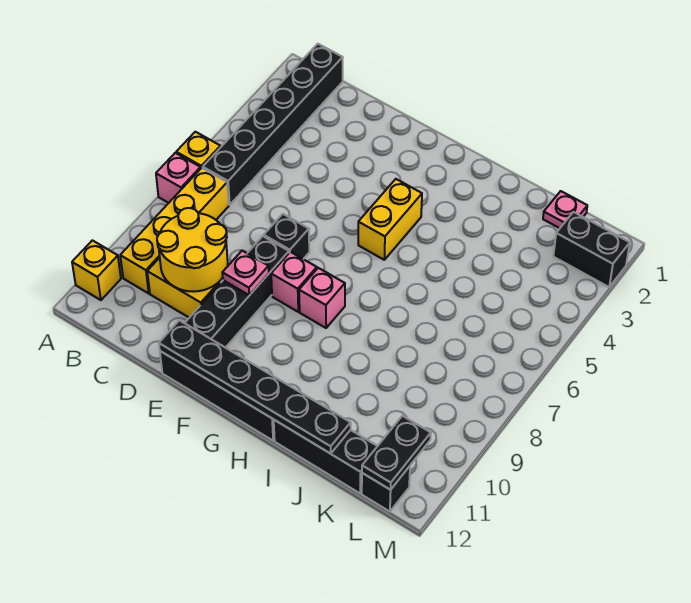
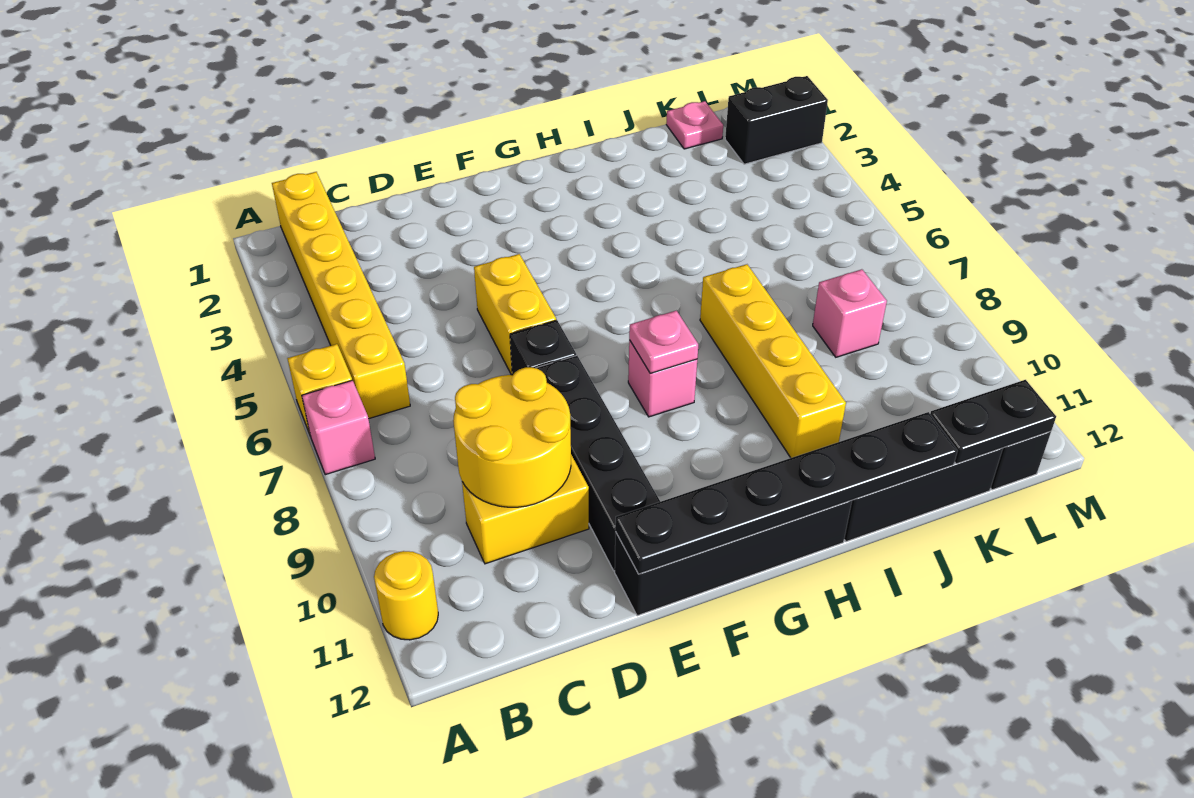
yellow brick A11 level 1 -> yellow round brick A11 level 1
black brick B1:B6 level 1 -> yellow brick B1:B6 level 1
yellow brick B7:B10 level 1 -> yellow brick I7:I10 level 1
pink plate E9 level 2 -> pink plate G8 level 2
pink brick F8 level 1 -> pink brick K8 level 1
yellow brick G4:G5 level 1 -> yellow brick E5:E6 level 1
black plate L11:L12 level 2 -> black plate K12:L12 level 2

